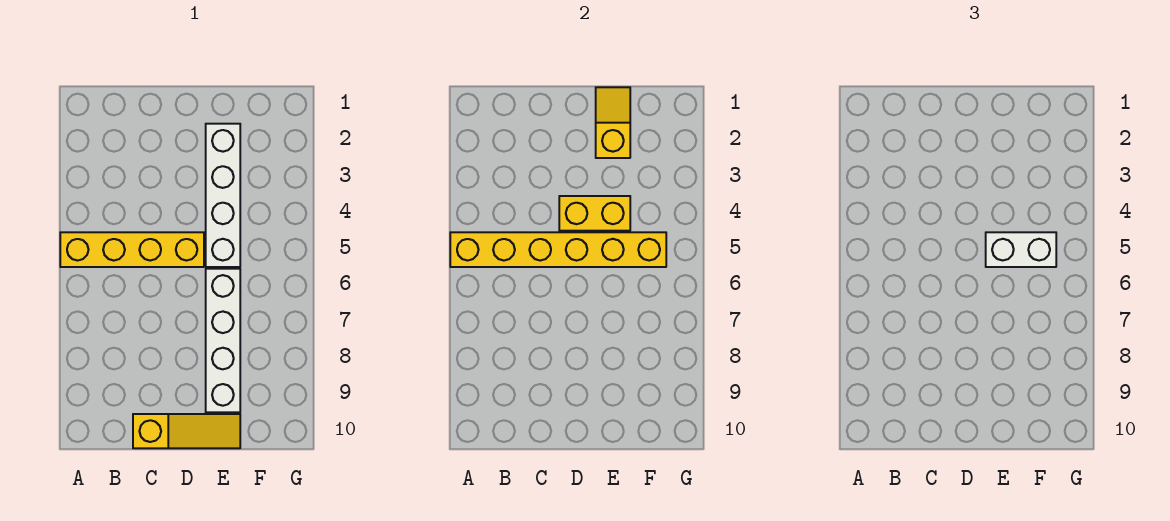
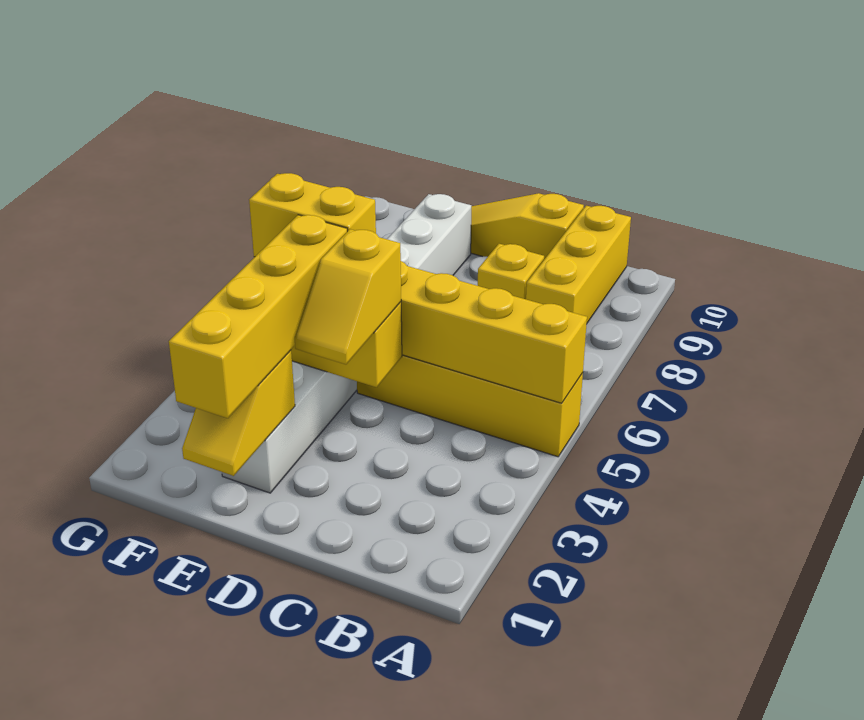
none -> yellow brick B8:B10 level 1
none -> yellow brick C8 level 1
none -> yellow slope D3:D4 level 3 top 4
none -> yellow brick E1:E4 level 3
white brick E5:F5 level 3 -> yellow brick E5:F5 level 3

